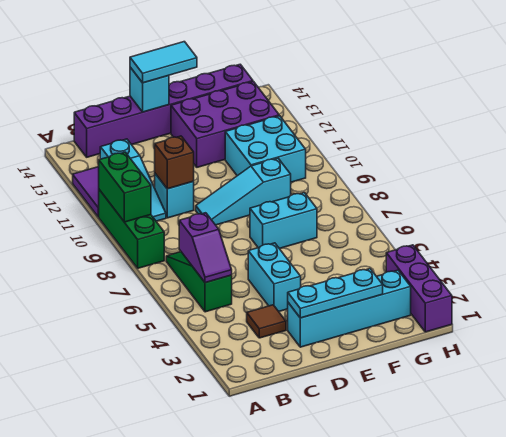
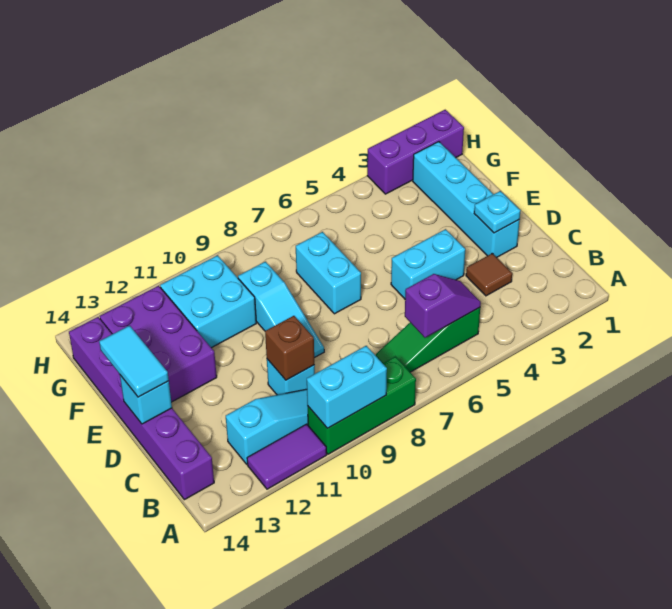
green brick A9:A10 level 2 -> cyan brick A9:A10 level 2
cyan plate D2:F2 level 2 -> cyan plate D2 level 2

